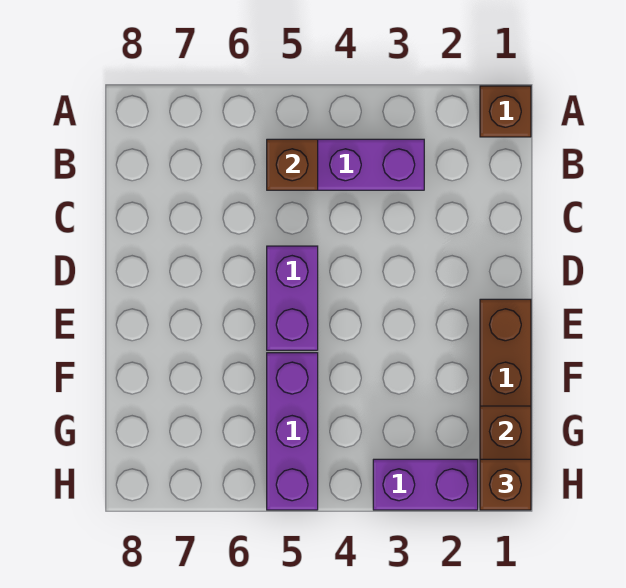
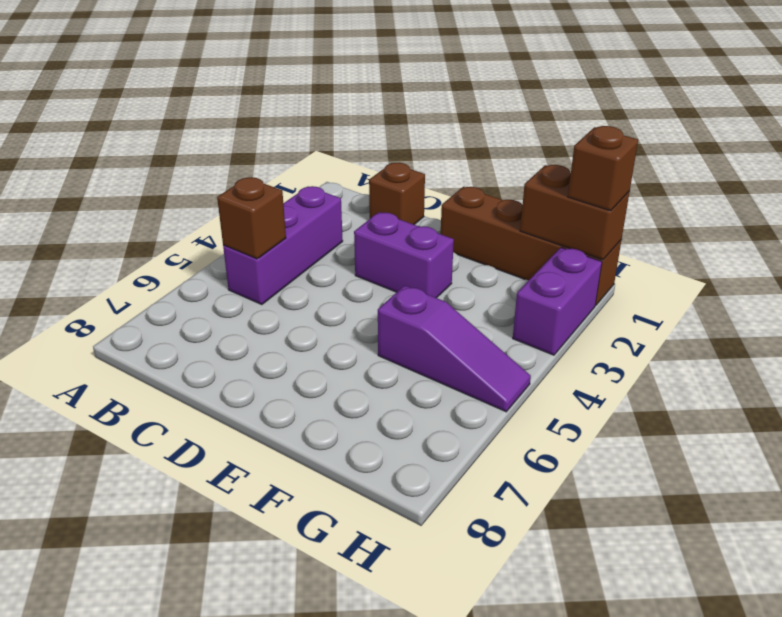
brown brick A1 level 1 -> brown brick C1 level 1
purple brick D5:E5 level 1 -> purple brick D3:E3 level 1
purple brick F5:H5 level 1 -> purple slope F5:H5 level 1 top F

